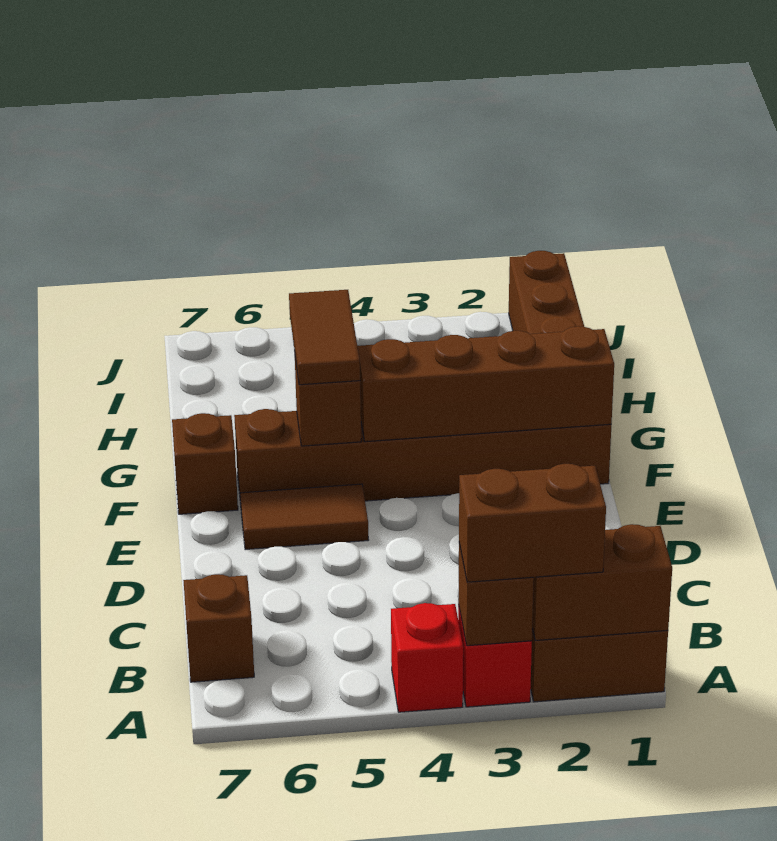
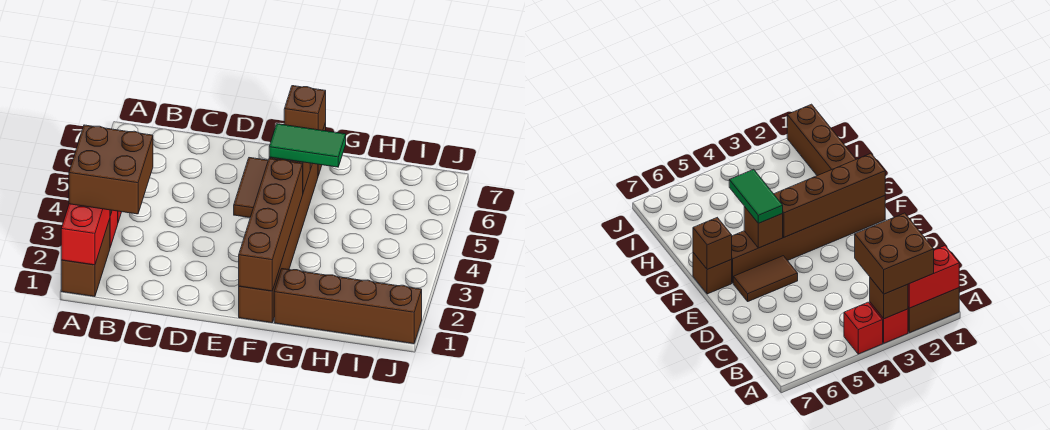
brown brick A1:A2 level 2 -> red brick A1:A2 level 2
brown brick A2:A3 level 3 -> brown brick A2:B3 level 3
brown brick B7 level 1 -> brown brick F7 level 2
brown tile F5:G5 level 3 -> green tile F5:G5 level 3

